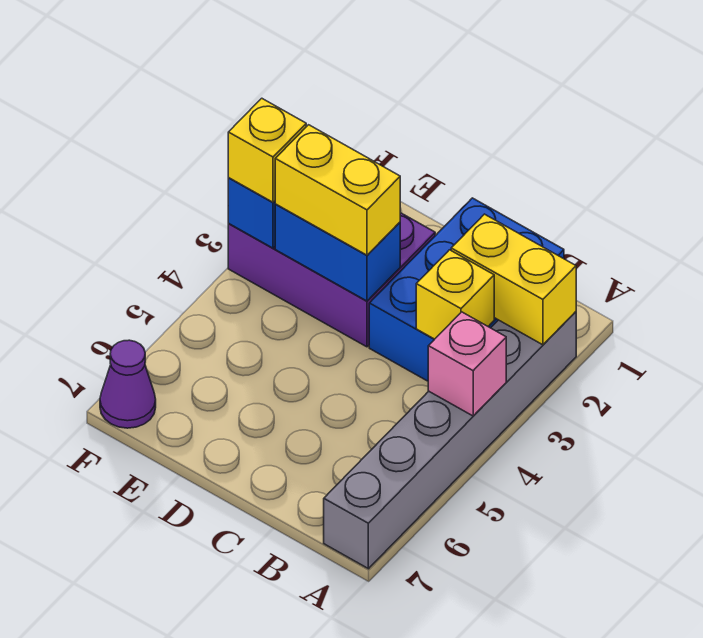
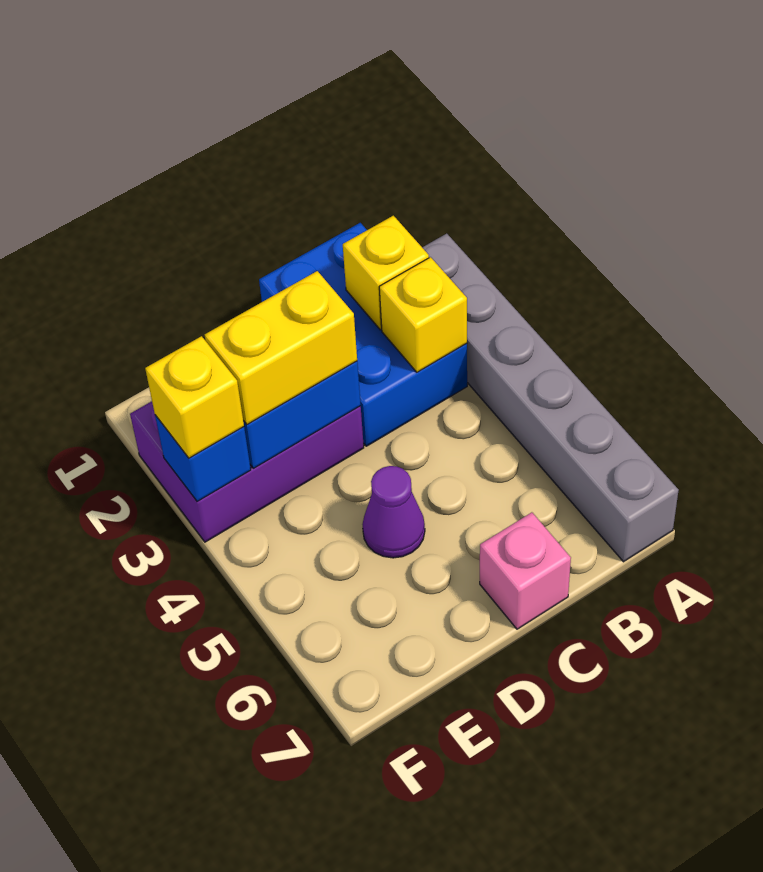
yellow brick A2:B2 level 2 -> yellow brick B2 level 2
pink brick A4 level 2 -> pink brick C7 level 1
purple cone F7 level 1 -> purple cone D5 level 1

